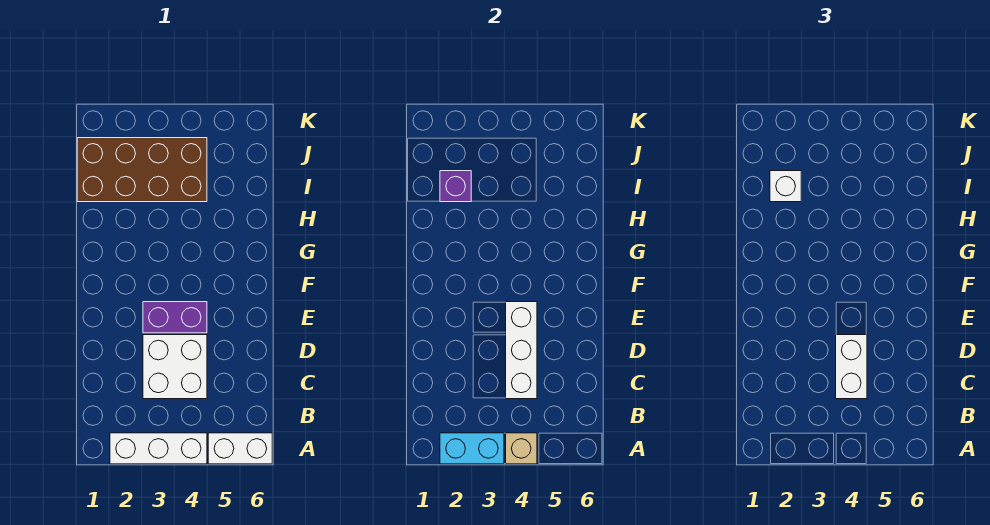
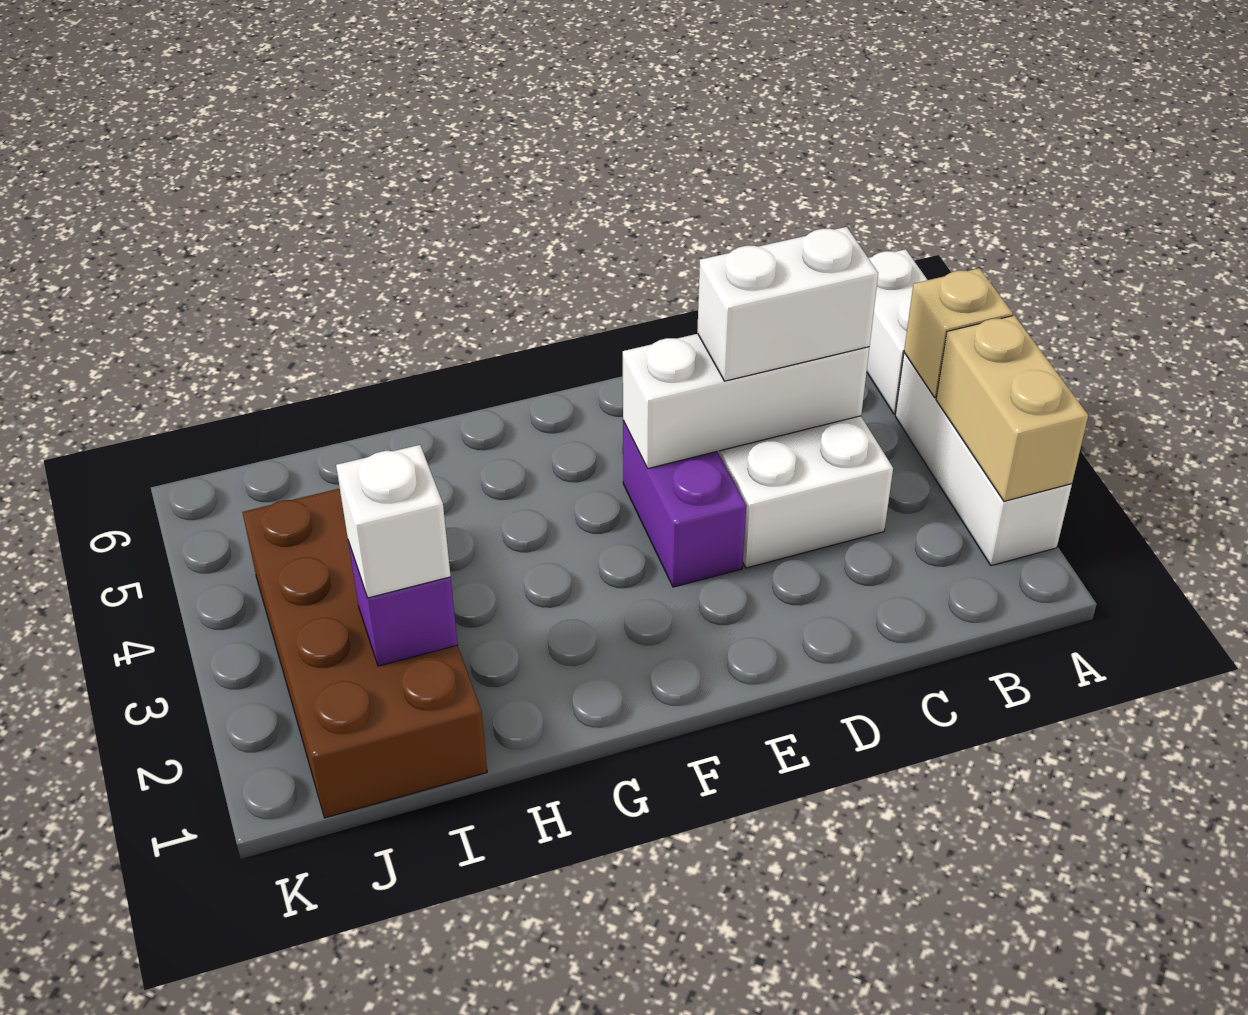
cyan brick A2:A3 level 2 -> tan brick A2:A3 level 2

